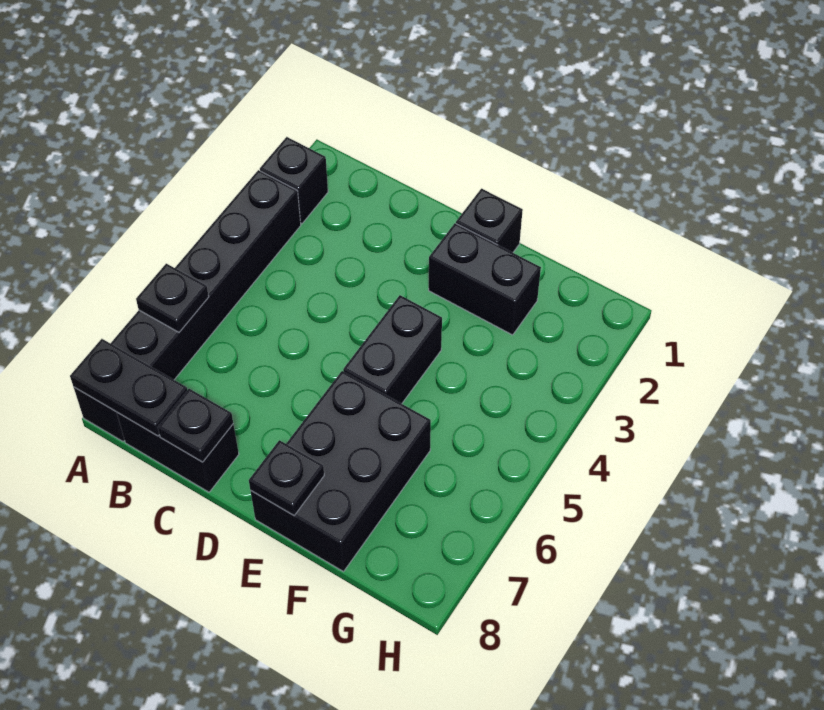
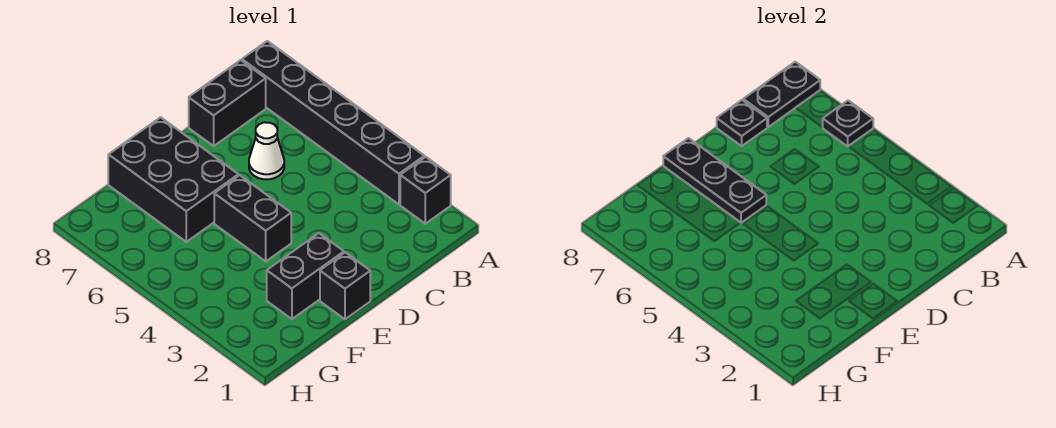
none -> white cone C6 level 1
black plate E8 level 2 -> black plate E6:E8 level 2

